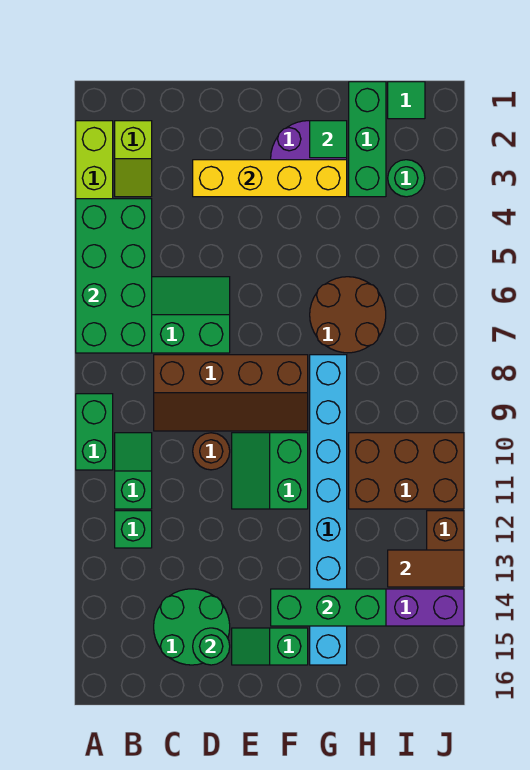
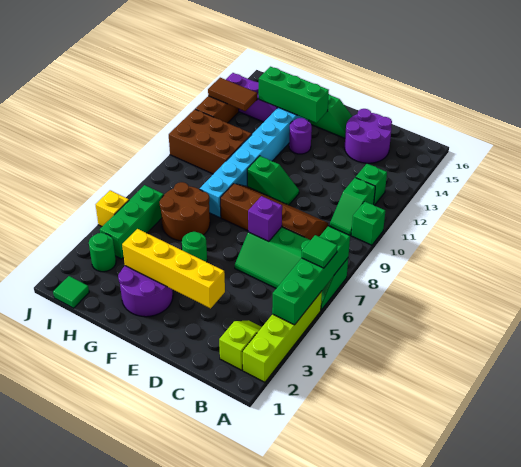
green brick A4:B7 level 2 -> green brick A4:A7 level 2
green brick A9:A10 level 1 -> green brick A10 level 1
green round brick C14:D15 level 1 -> purple round brick C14:D15 level 1
none -> purple brick D7 level 2
brown round brick D10 level 1 -> none
green round brick D15 level 2 -> green round brick F5 level 1
green slope E10:F11 level 1 top F -> green slope E10:F10 level 1 top F
none -> purple round brick F13 level 1
green tile G2 level 2 -> green tile A6 level 3
green brick H1:H3 level 1 -> green brick I4:I6 level 1
none -> yellow brick J5 level 1

